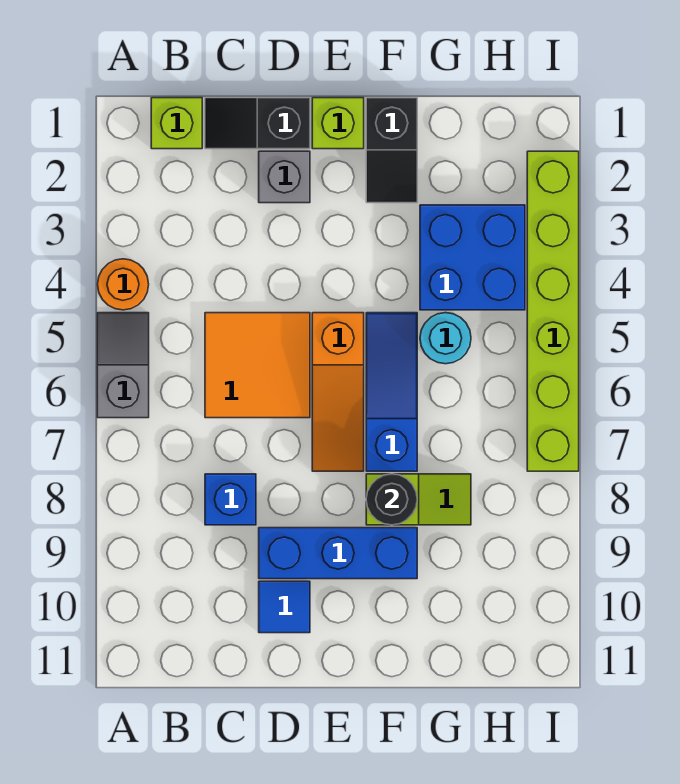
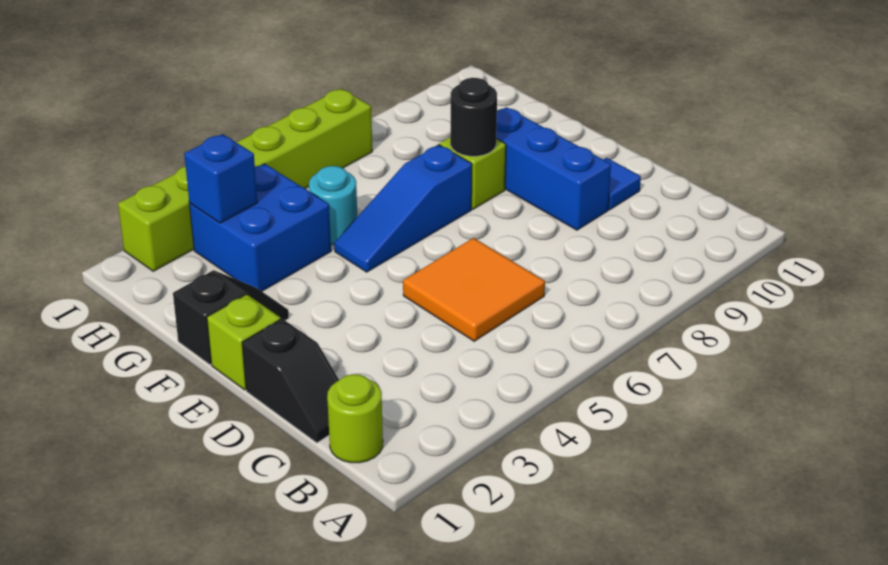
orange round brick A4 level 1 -> none
grey slope A5:A6 level 1 top 6 -> none
lime brick B1 level 1 -> lime round brick B1 level 1
blue brick C8 level 1 -> blue brick H3 level 2
grey brick D2 level 1 -> none
orange slope E5:E7 level 1 top 5 -> none

